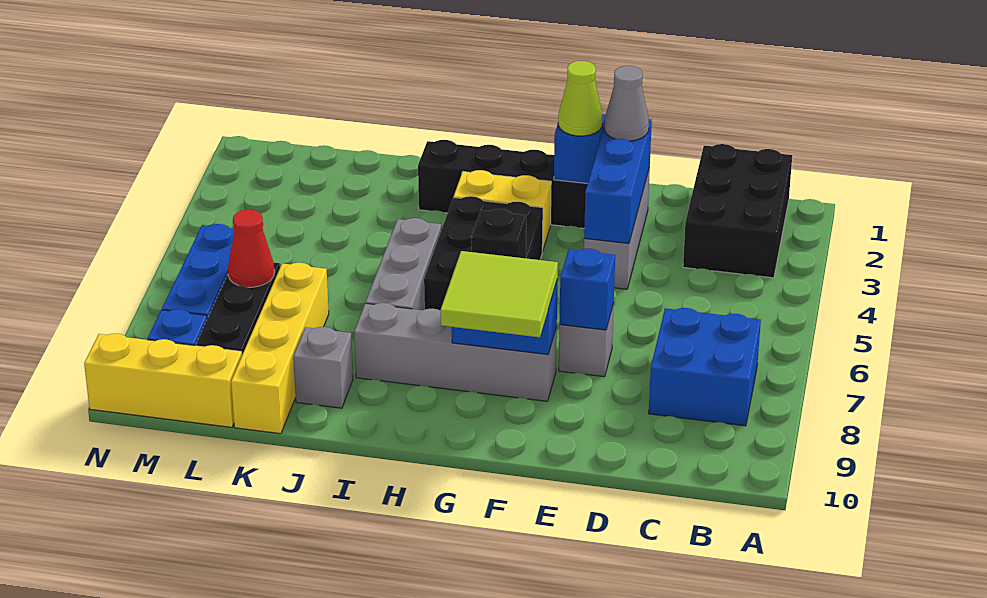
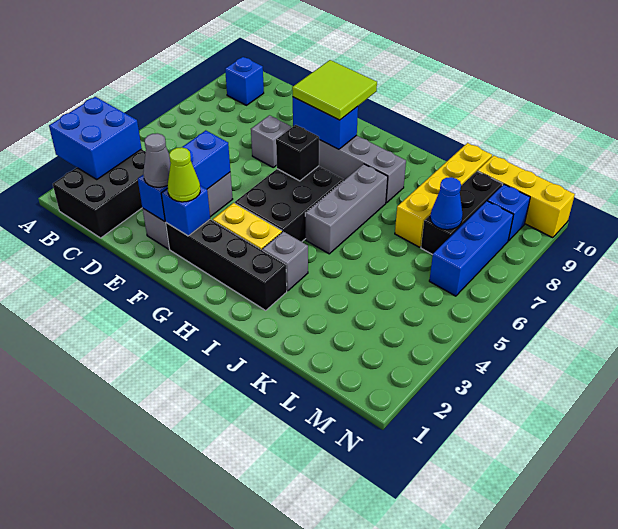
blue brick B7:C8 level 1 -> blue brick A2:B3 level 2
blue brick E7 level 2 -> blue brick B9 level 1
grey brick J9 level 1 -> grey brick I3 level 1
red cone L7 level 2 -> blue cone L7 level 2

